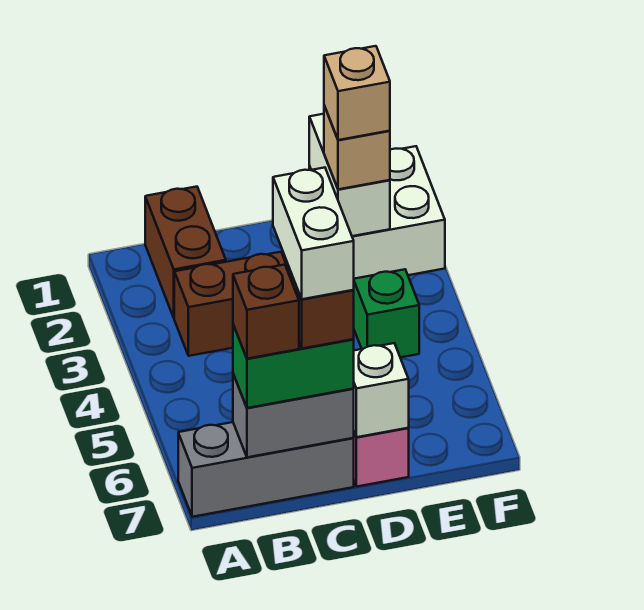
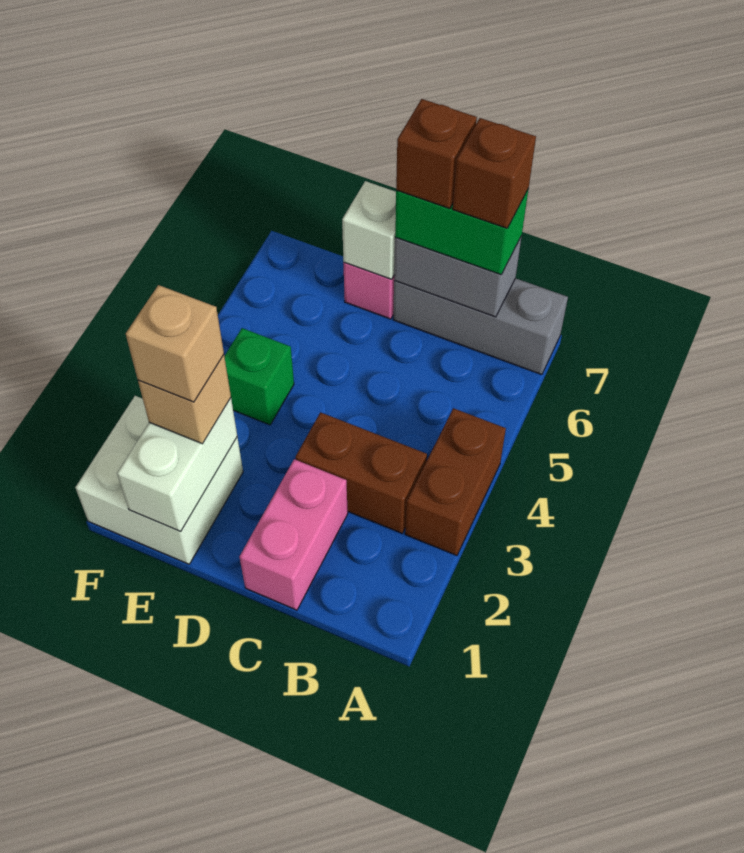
brown brick B1:B2 level 1 -> brown brick A3:A4 level 1
none -> pink brick C1:C2 level 1
white brick C6:C7 level 5 -> none

